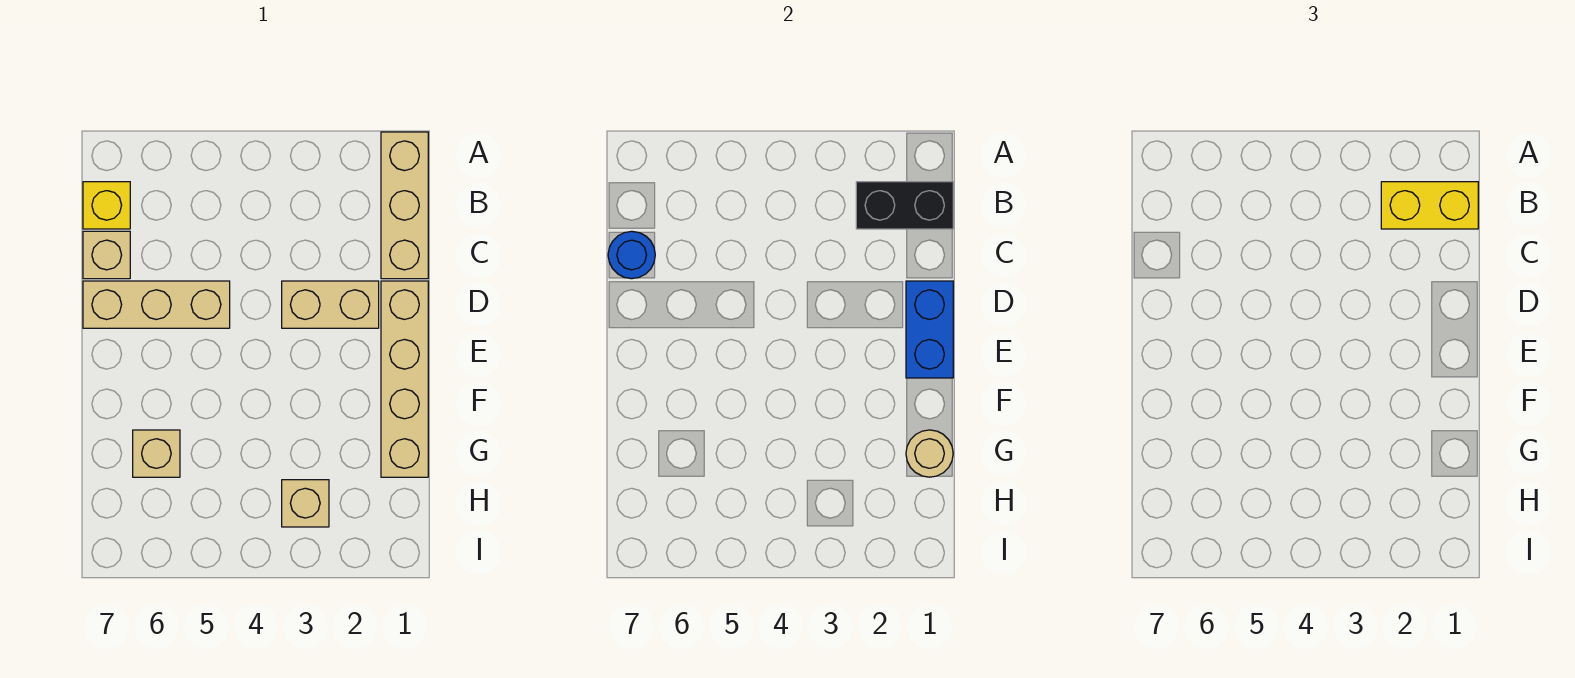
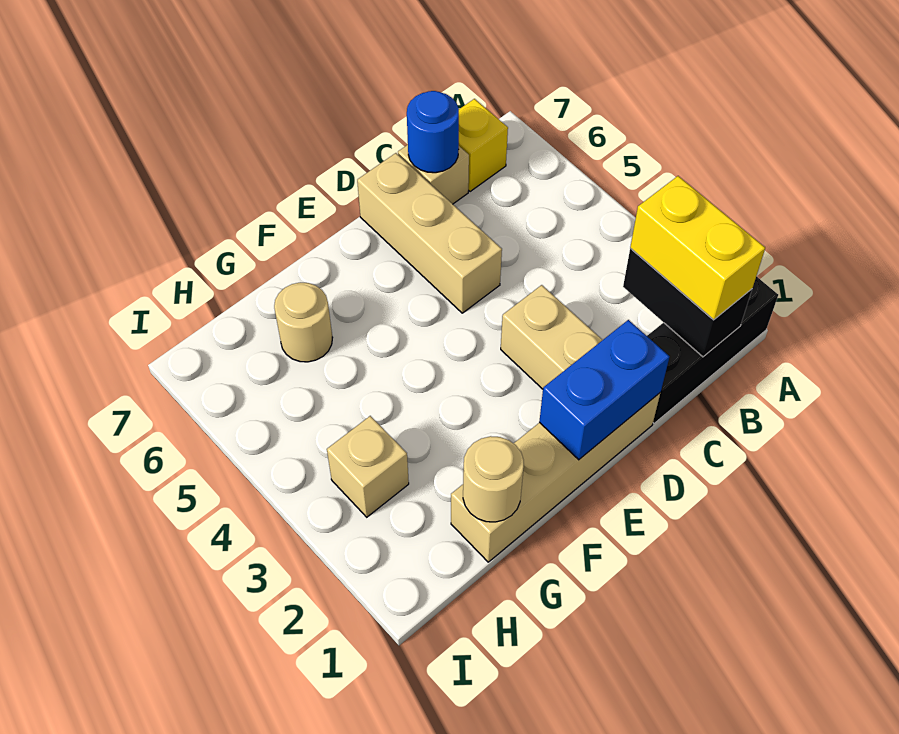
tan brick A1:C1 level 1 -> black brick A1:C1 level 1
tan brick G6 level 1 -> tan round brick G6 level 1

